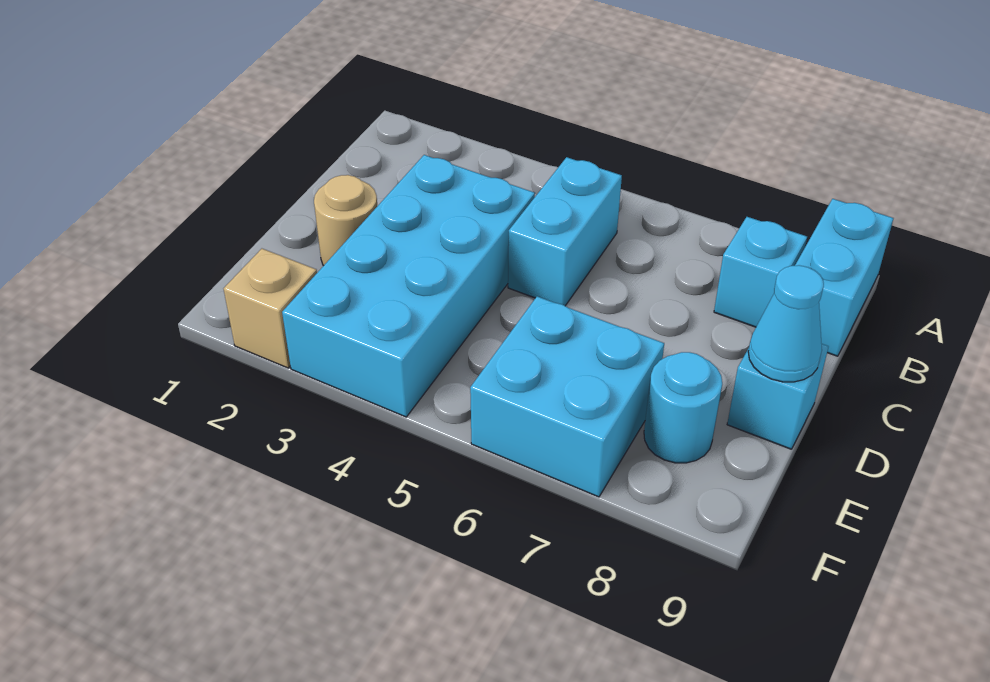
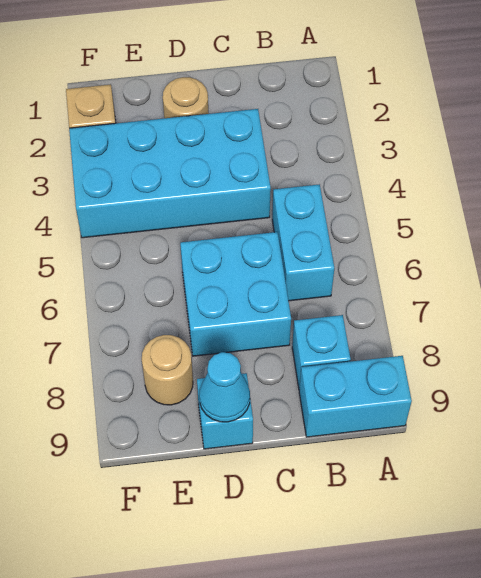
cyan brick B5:C5 level 1 -> cyan brick B5:B6 level 1
cyan brick E6:F7 level 1 -> cyan brick C6:D7 level 1
cyan round brick E8 level 1 -> tan round brick E8 level 1

